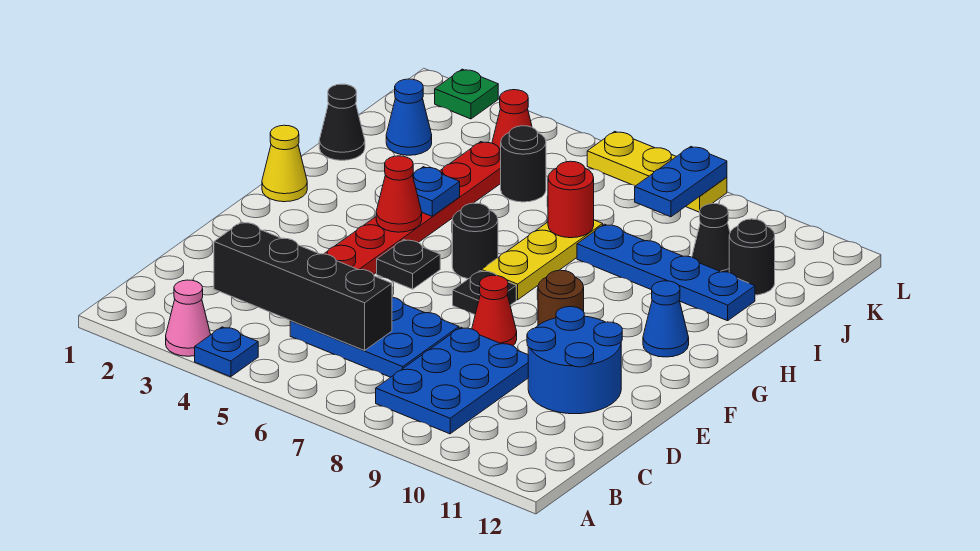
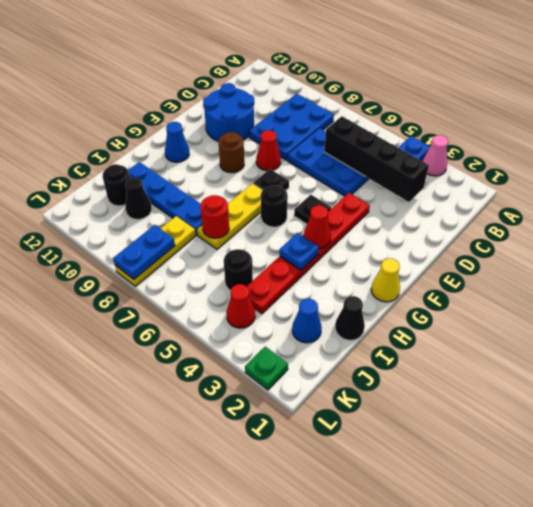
yellow plate L6:L8 level 1 -> yellow plate J8:L8 level 1

